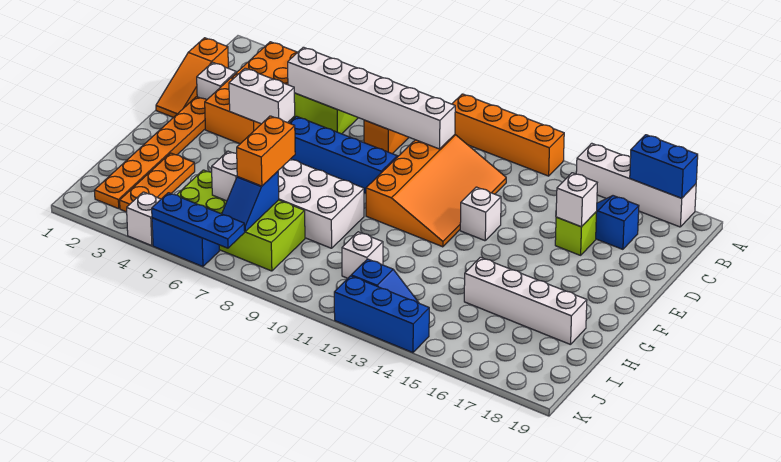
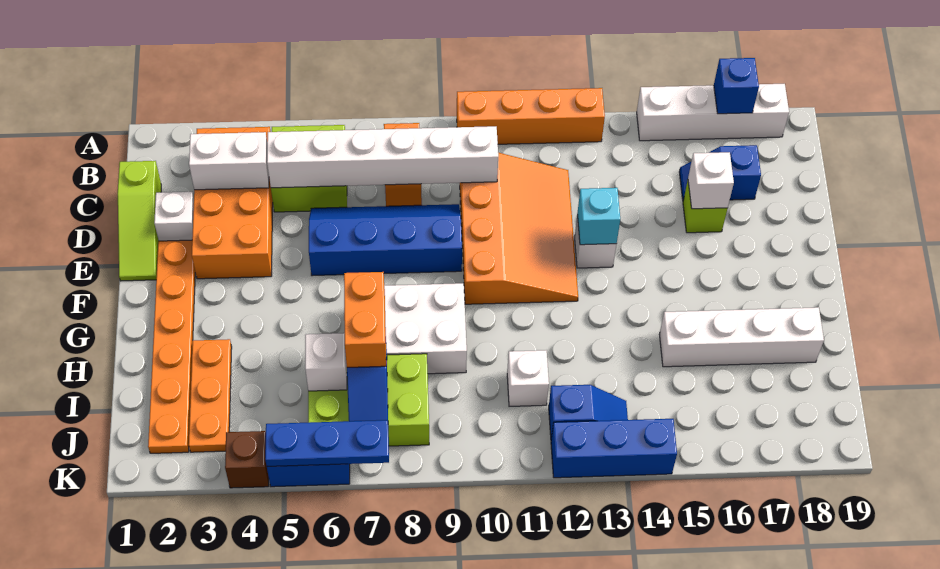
blue brick A17:A18 level 2 -> blue brick A17 level 2
orange slope C1:E1 level 1 top C -> lime slope C1:E1 level 1 top C
white brick E4:E5 level 2 -> white brick C3:C4 level 2
none -> cyan brick E13 level 2
lime brick I5:J8 level 1 -> lime brick I6:J8 level 1
white brick K4 level 1 -> brown brick K4 level 1

